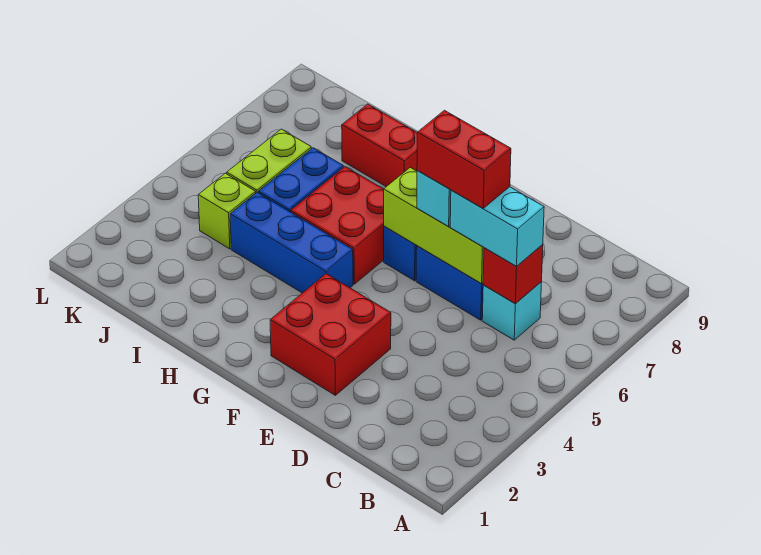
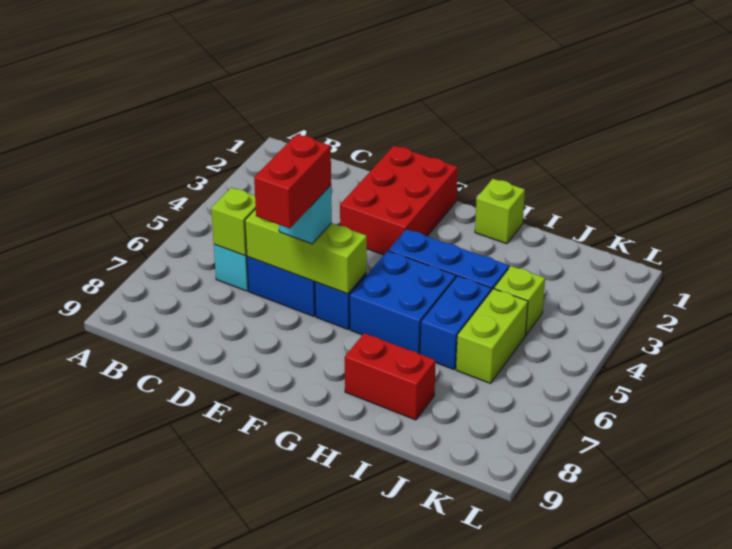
red brick C6 level 2 -> lime brick C6 level 2
cyan brick C6:D6 level 3 -> none
red brick D6:E6 level 4 -> red brick E6:E7 level 4
red brick E2:F3 level 1 -> red brick E1:F3 level 1
red brick G5:H6 level 1 -> blue brick G5:H6 level 1
none -> lime brick H1 level 1

